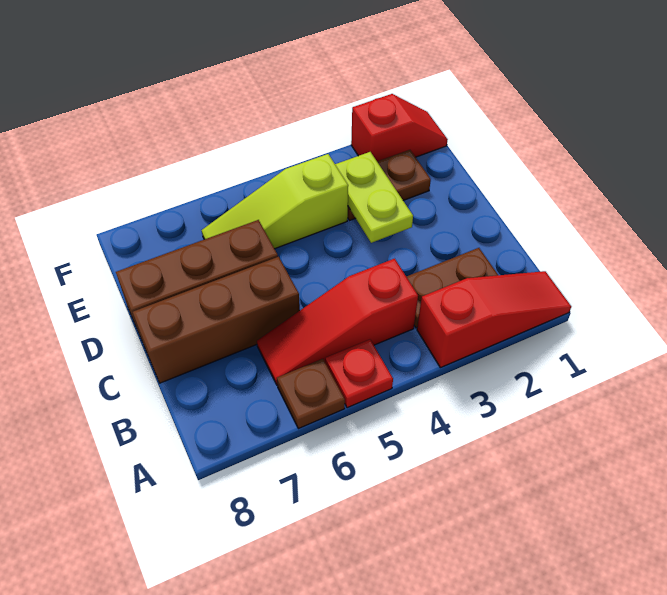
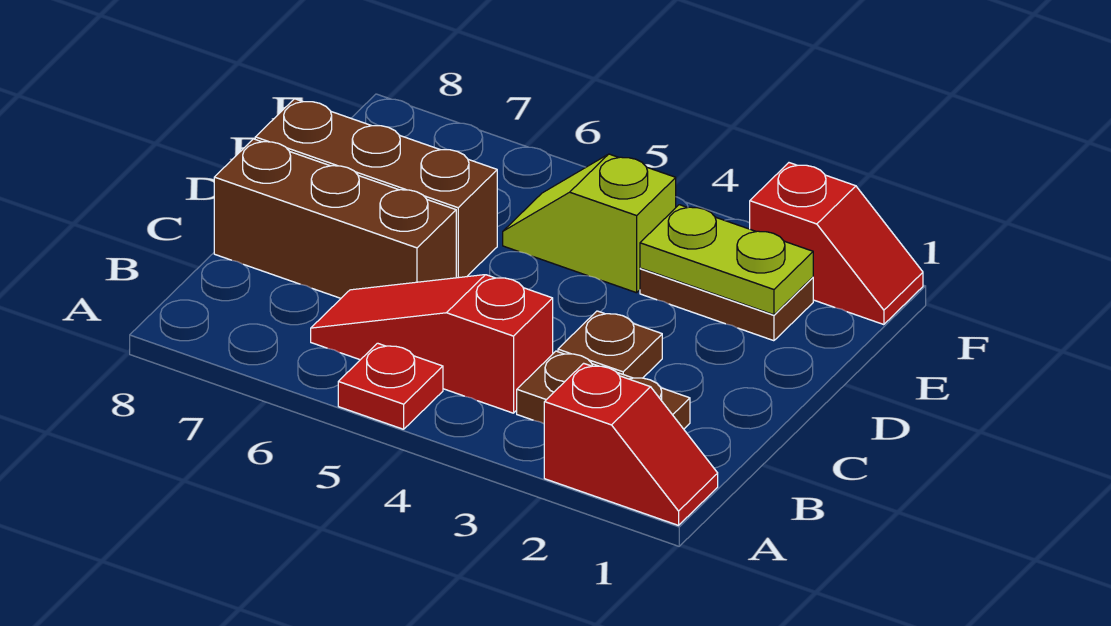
red slope A1:A3 level 1 top 3 -> red slope A1:A2 level 1 top 2
brown plate A6 level 1 -> brown plate C3 level 1
lime plate D3:E3 level 2 -> lime plate E2:E3 level 2
lime slope E4:E6 level 1 top 4 -> lime slope E4:E5 level 1 top 4

